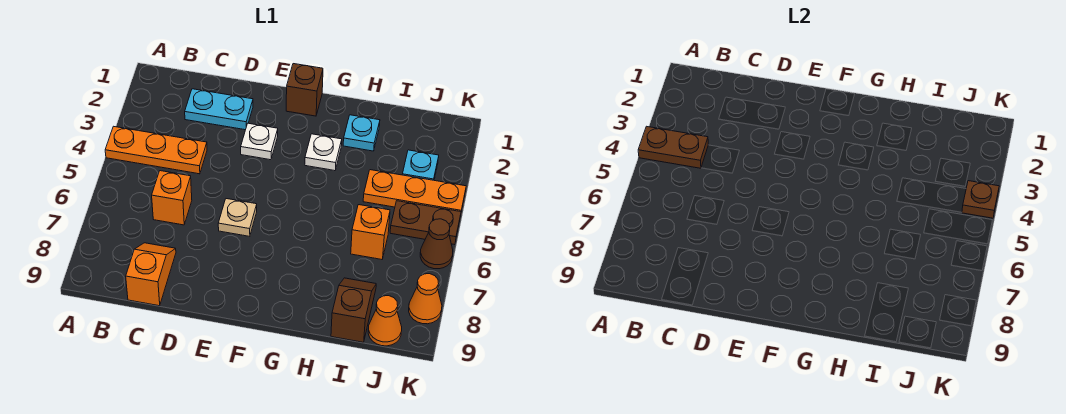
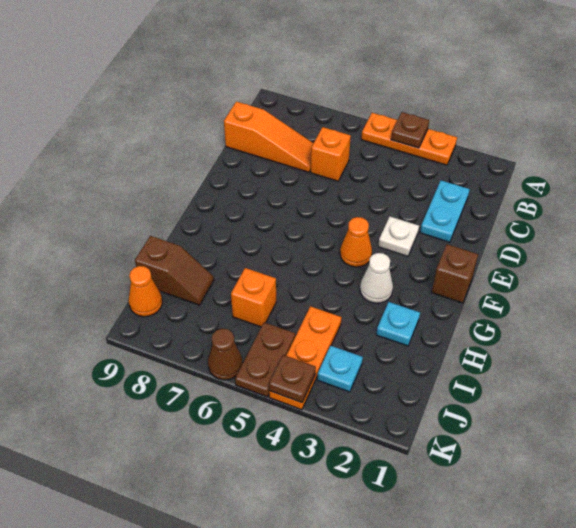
orange plate A4:C4 level 1 -> orange plate A3:A5 level 1
brown plate A4:B4 level 2 -> brown plate A4 level 2
orange slope C8:C9 level 1 top 9 -> orange slope C7:C9 level 1 top 9
tan plate E6 level 1 -> none
white plate G3 level 1 -> white cone G3 level 1
orange cone K8 level 1 -> orange cone F4 level 1

